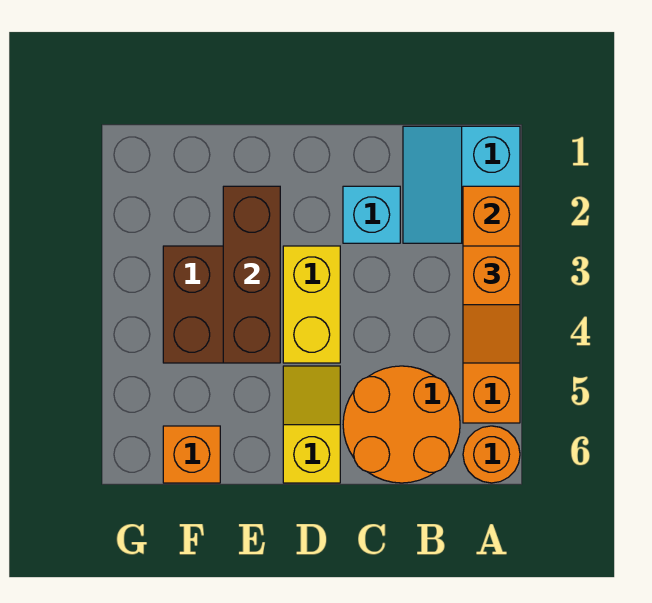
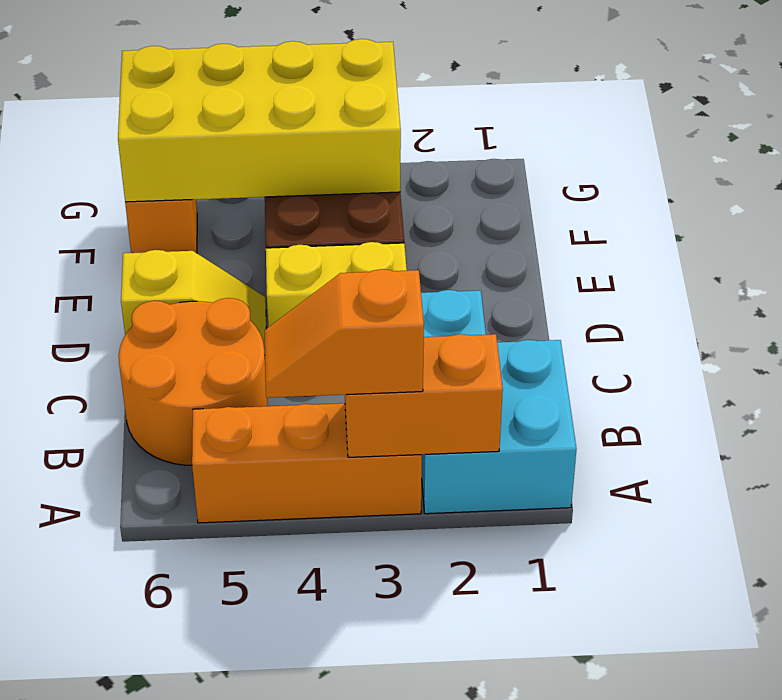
cyan slope A1:B2 level 1 top A -> cyan brick A1:B2 level 1
orange round brick A6 level 1 -> none
brown brick E2:E4 level 2 -> none
none -> yellow brick F3:G6 level 2

